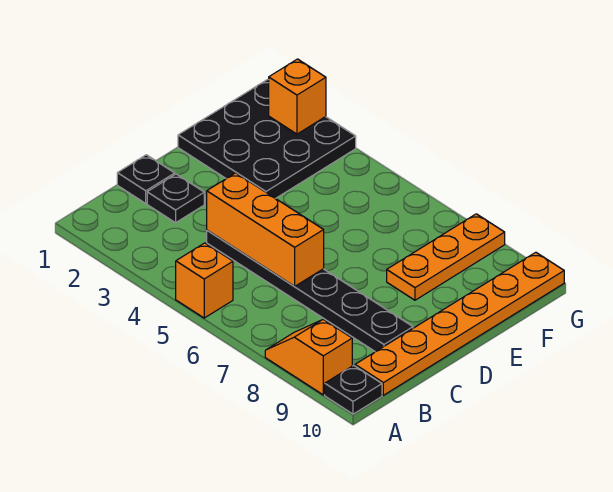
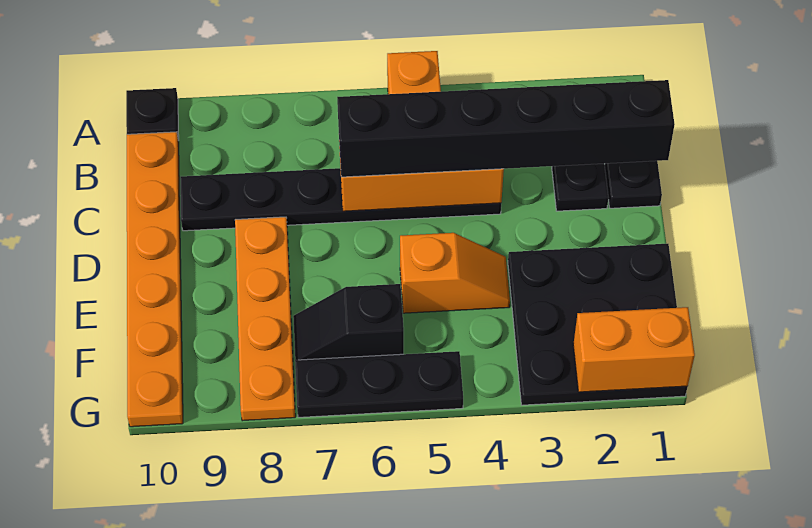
orange slope A8:A9 level 1 top 9 -> orange slope E4:E5 level 1 top 5
none -> black brick C1:C6 level 3
orange plate E8:G8 level 1 -> orange plate D8:G8 level 1
none -> black slope F6:F7 level 1 top 6
orange brick G2 level 2 -> orange brick G1:G2 level 2
none -> black plate G5:G7 level 1

